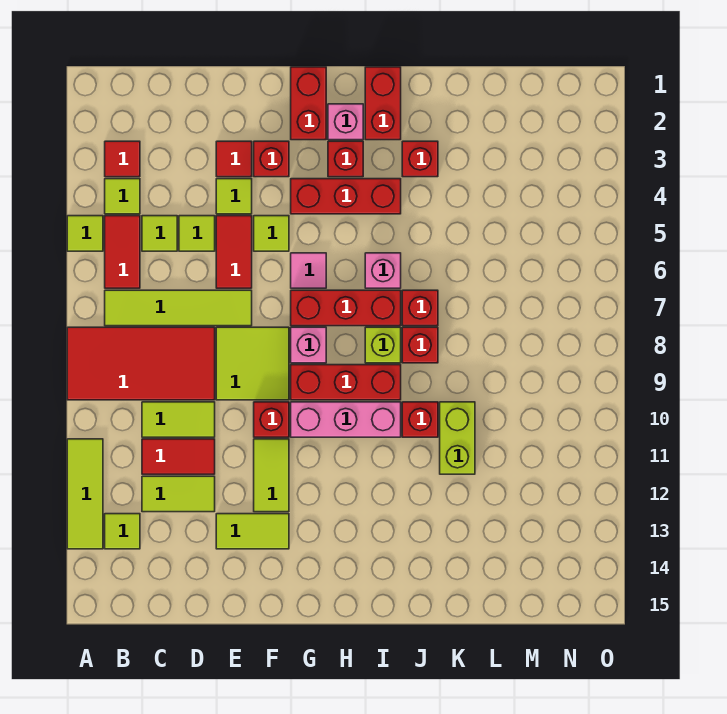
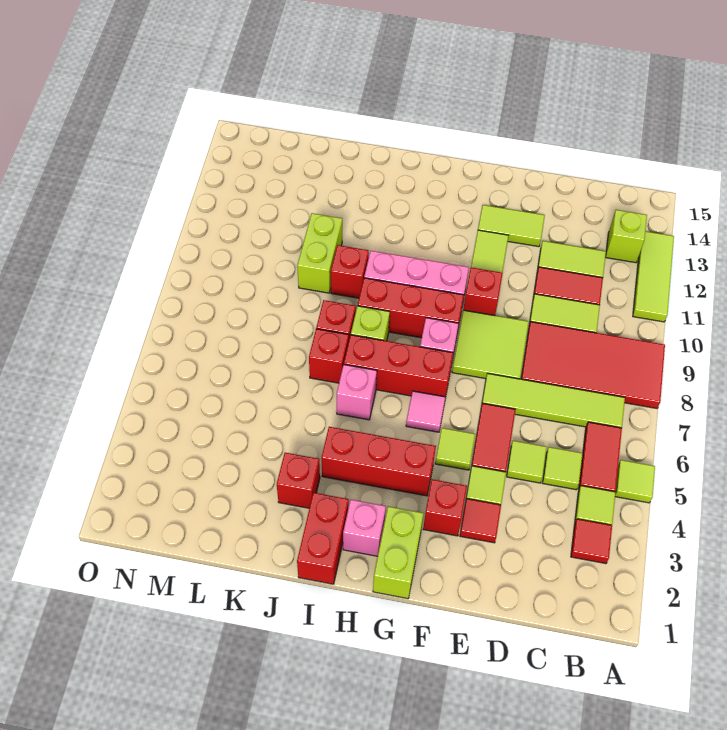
lime tile B13 level 1 -> lime brick B13 level 1
red brick G1:G2 level 1 -> lime brick G1:G2 level 1
red brick H3 level 1 -> none

